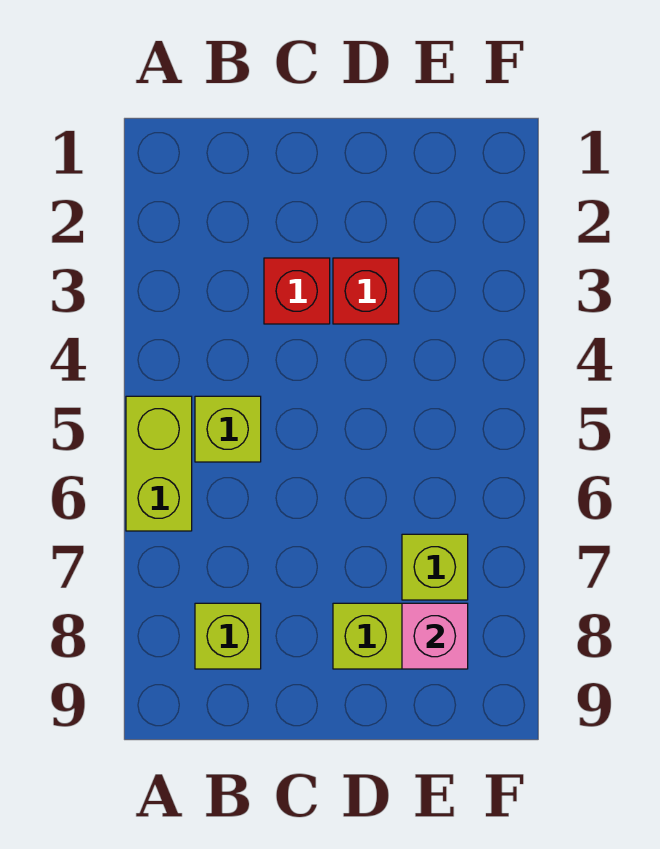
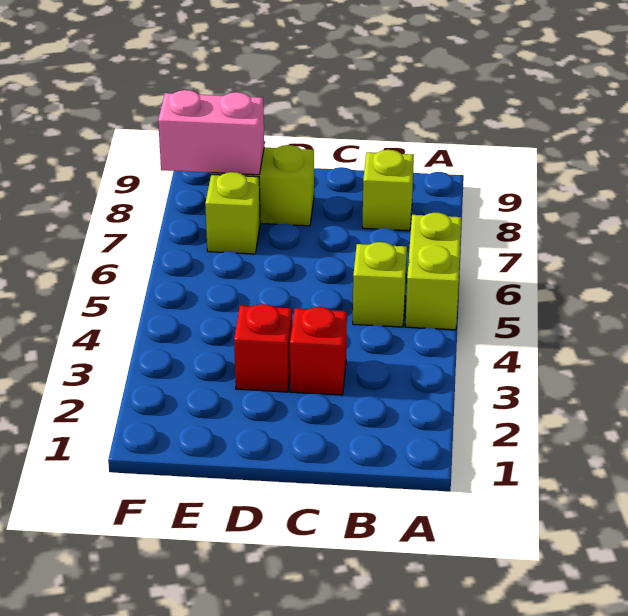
pink brick E8 level 2 -> pink brick E8:F8 level 2

